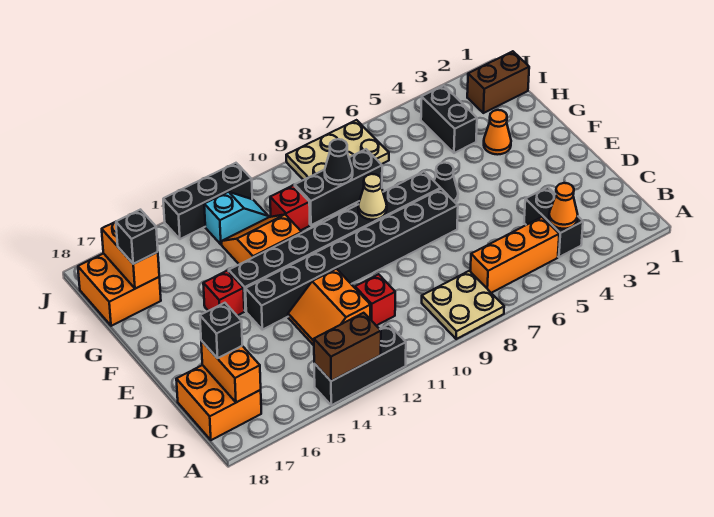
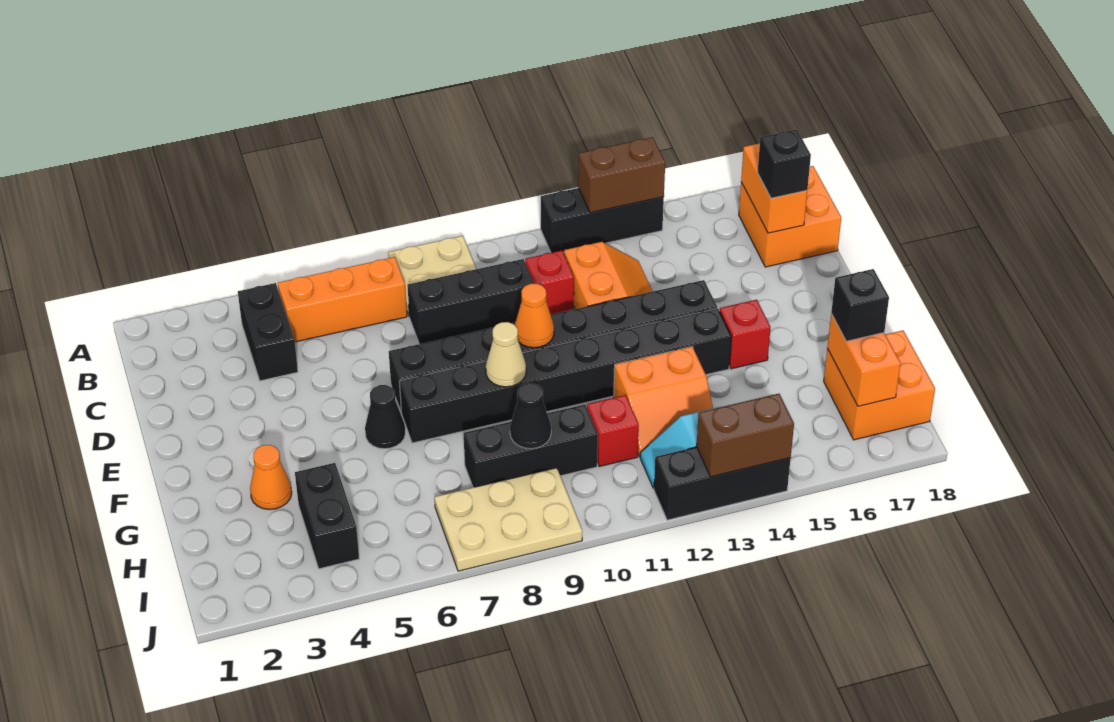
orange cone B4 level 2 -> orange cone E10 level 2
none -> black brick C8:C10 level 1
brown brick I1:I2 level 1 -> brown brick J13:J14 level 2

